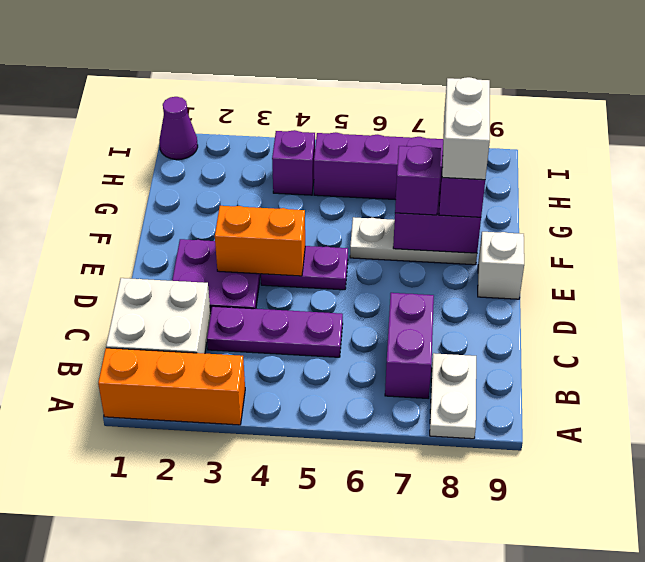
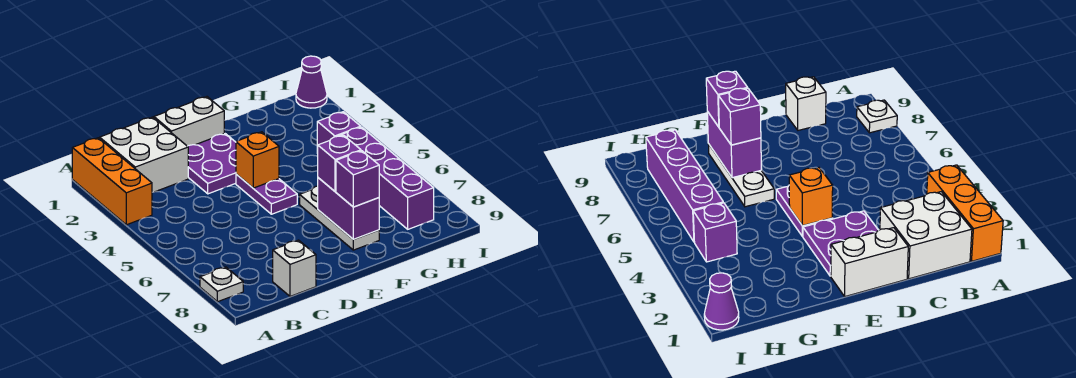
white plate A8:B8 level 1 -> white plate A8 level 1
purple brick B7:C7 level 1 -> none
purple plate C3:C5 level 1 -> none
orange brick E3:E4 level 2 -> orange brick E4 level 2
white brick E9 level 1 -> white brick C9 level 1
white brick F8:G8 level 4 -> white brick D1:E1 level 1

